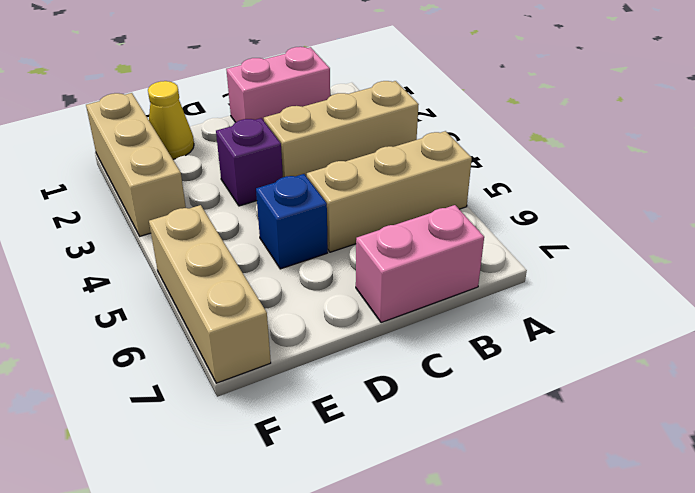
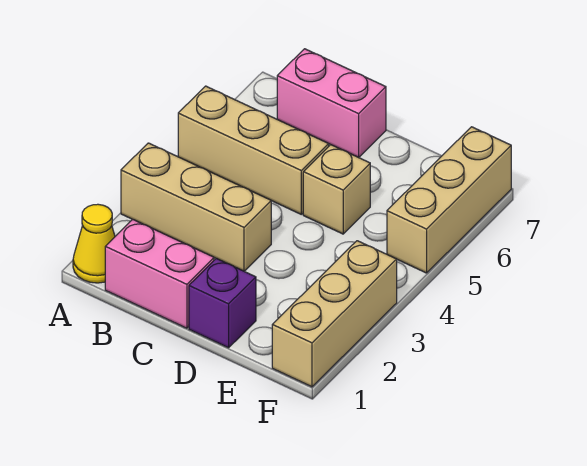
purple brick D3 level 1 -> purple brick D1 level 1
blue brick D5 level 1 -> tan brick D5 level 1
yellow cone E1 level 1 -> yellow cone A1 level 1

